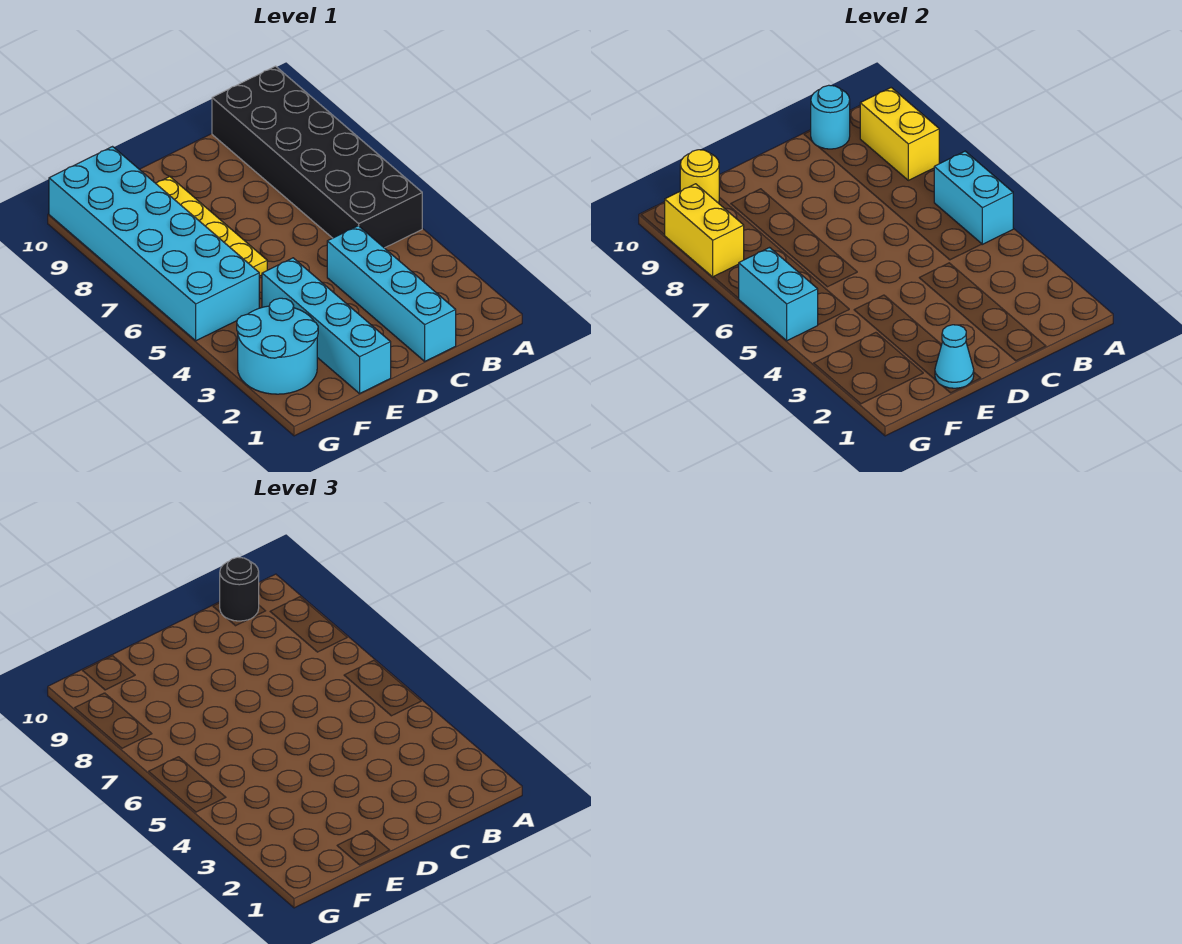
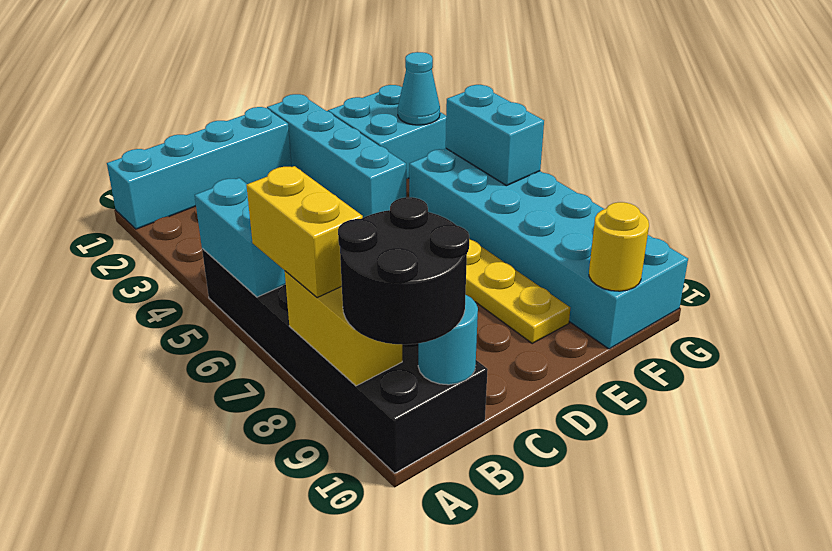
black round brick B10 level 3 -> black round brick A9:B10 level 3
cyan brick C1:C4 level 1 -> cyan brick A1:D1 level 1
cyan cone E1 level 2 -> cyan cone G3 level 2
cyan round brick F2:G3 level 1 -> cyan brick F2:G3 level 1
yellow brick G8:G9 level 2 -> yellow brick A7:A8 level 3

